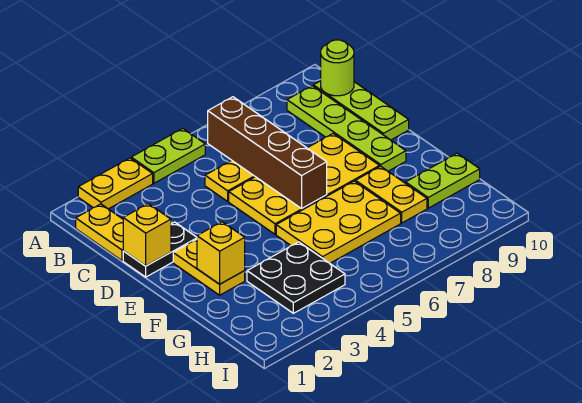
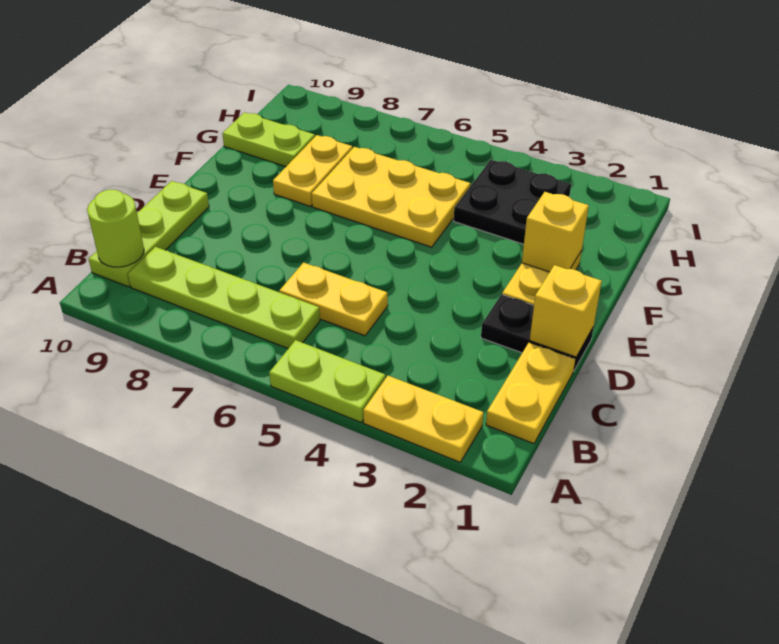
brown brick B6:E6 level 2 -> none
lime plate B9:E9 level 1 -> lime plate B6:B9 level 1
yellow plate D5:E8 level 1 -> none

